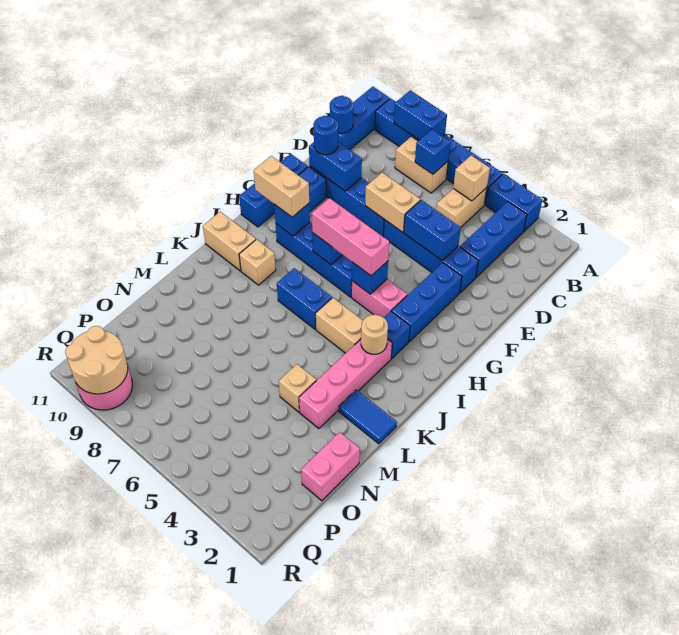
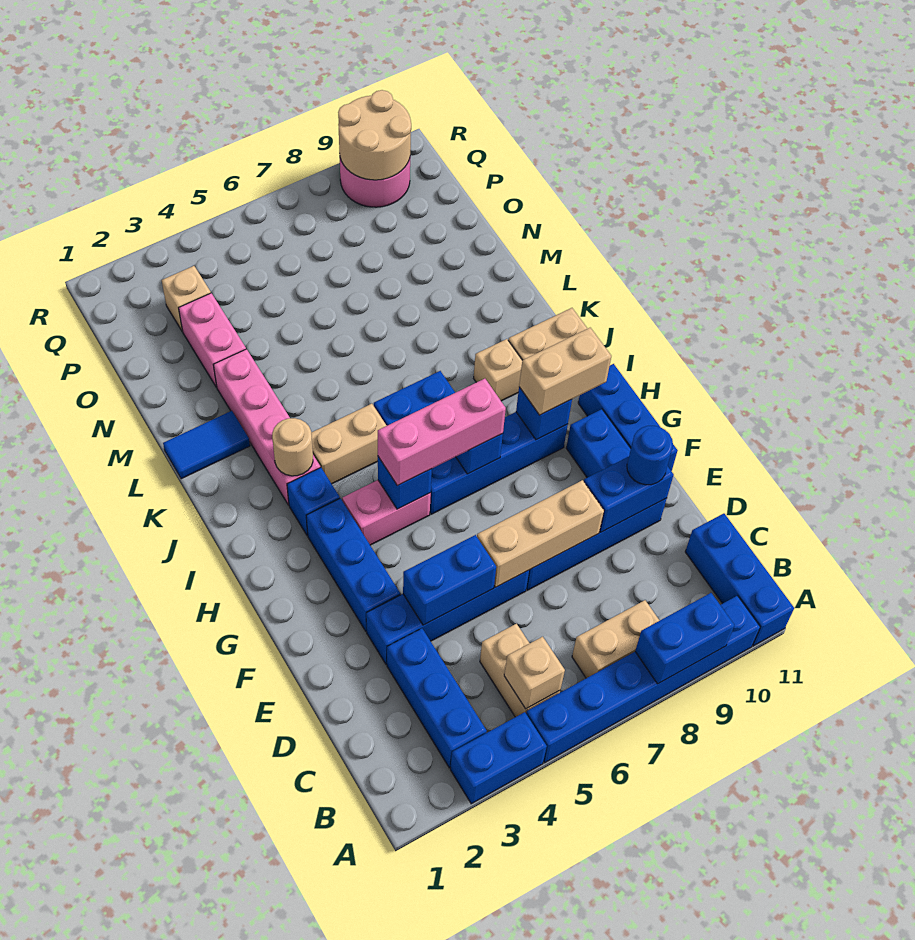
blue brick B7 level 2 -> none
blue round brick C11 level 2 -> none
tan brick E6:E7 level 2 -> tan brick E6:E8 level 2
tan brick M4 level 1 -> tan brick P3 level 1
pink brick N1:O1 level 1 -> pink brick N3:O3 level 1

